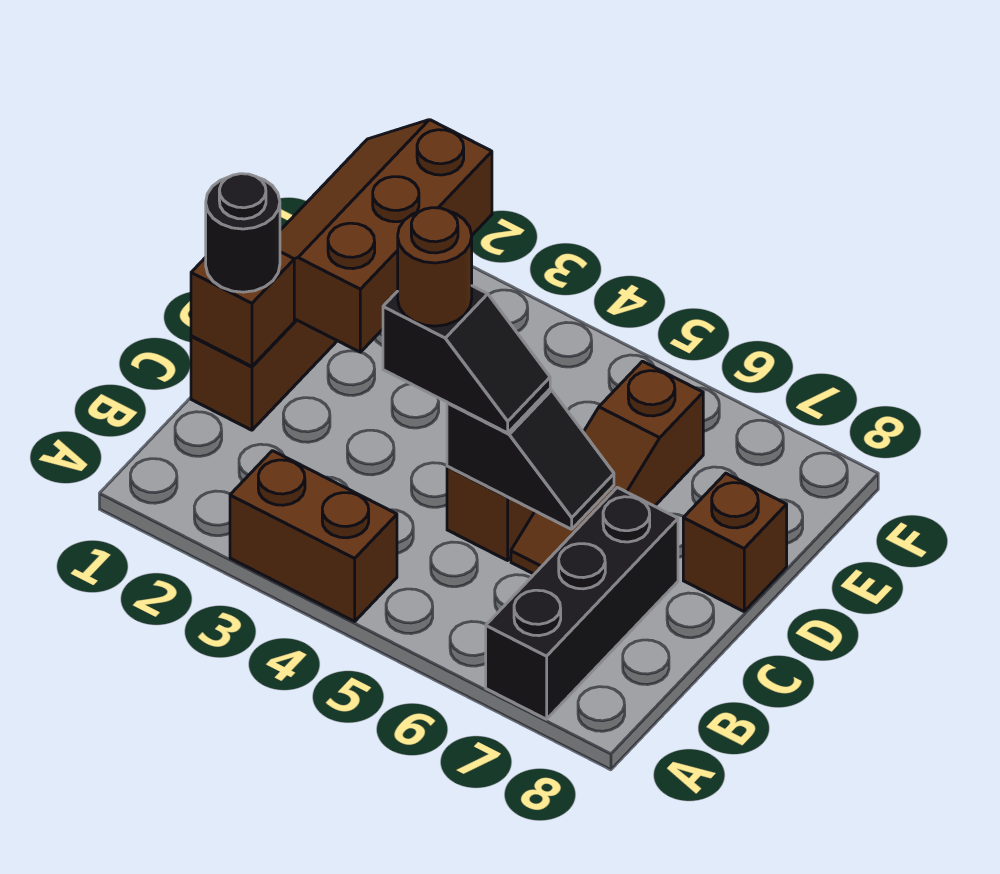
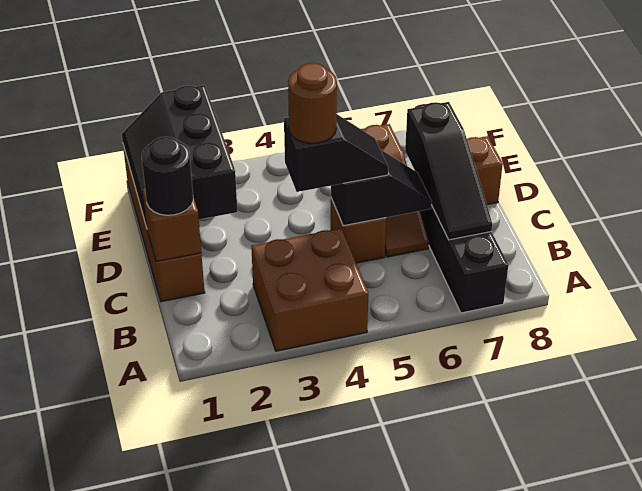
brown brick A3:A4 level 1 -> brown brick A3:B4 level 1
none -> black slope B7:D7 level 2 top D
brown slope D1:F2 level 2 top 2 -> black slope D1:F2 level 2 top 2

